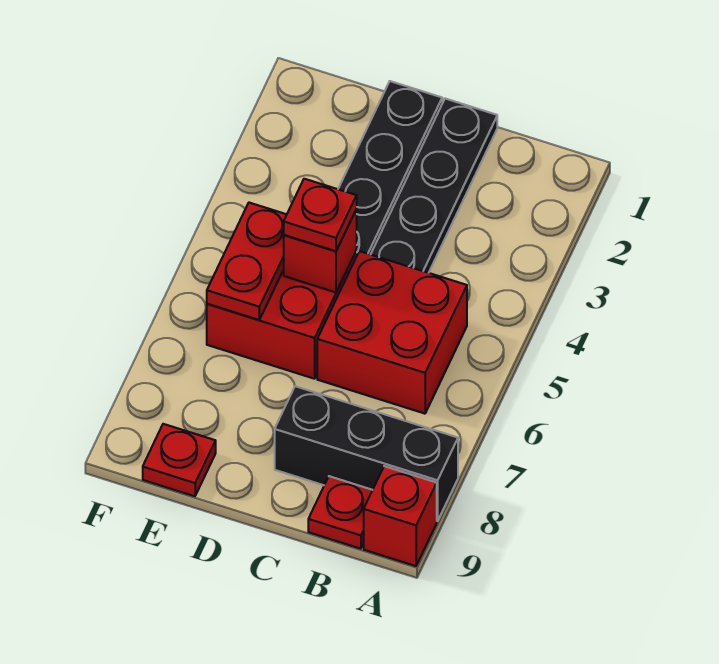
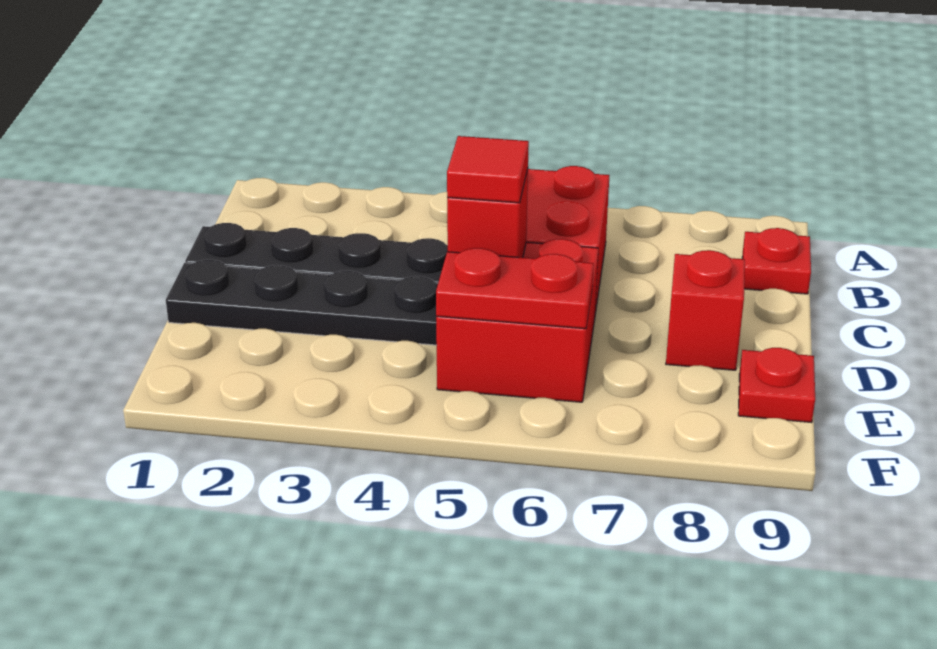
black brick A8:C8 level 1 -> none
red brick A9 level 1 -> red brick D8 level 1
red plate D5 level 3 -> red tile D5 level 3

